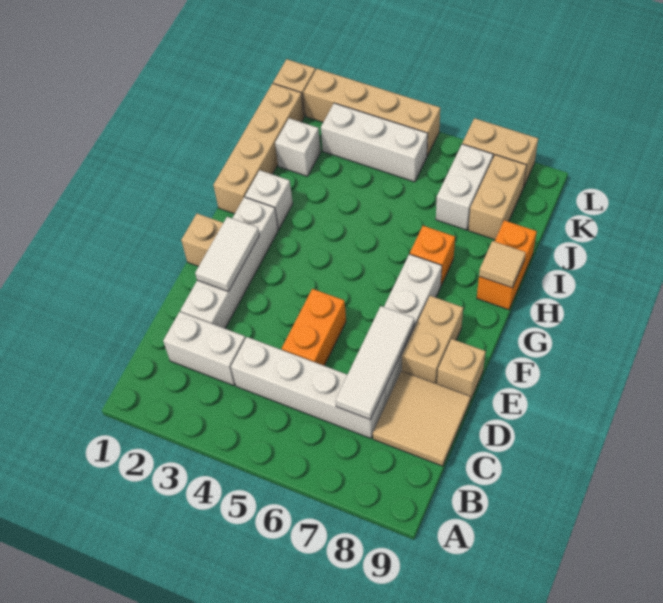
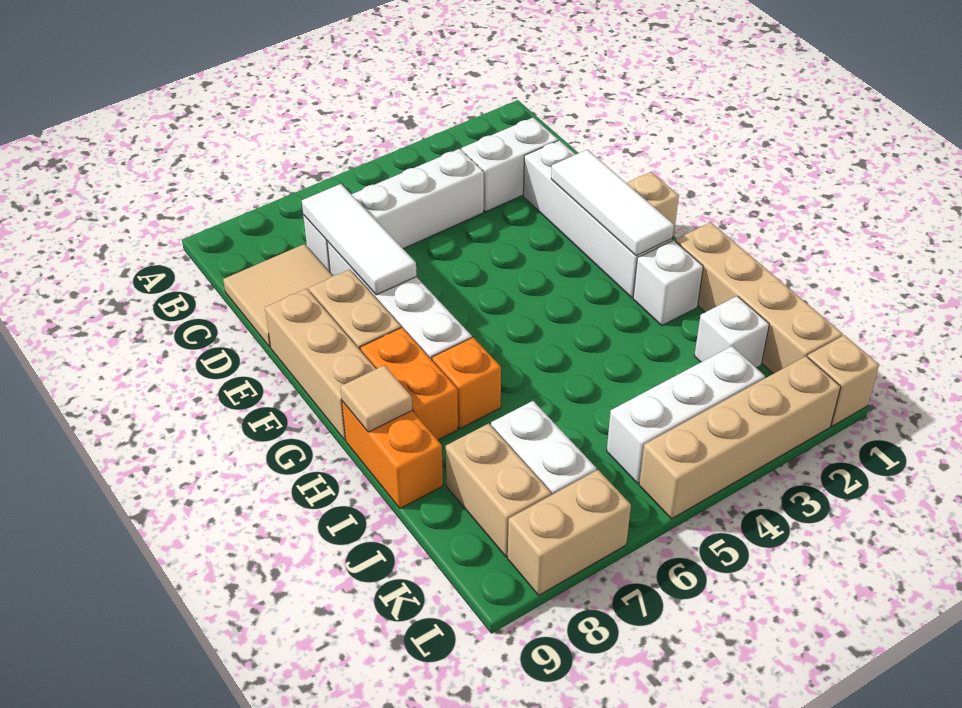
orange brick D5:E5 level 1 -> orange brick G8:H8 level 1
white tile E2:F2 level 2 -> white tile E2:G2 level 2
tan brick E9 level 1 -> tan brick E9:G9 level 1

